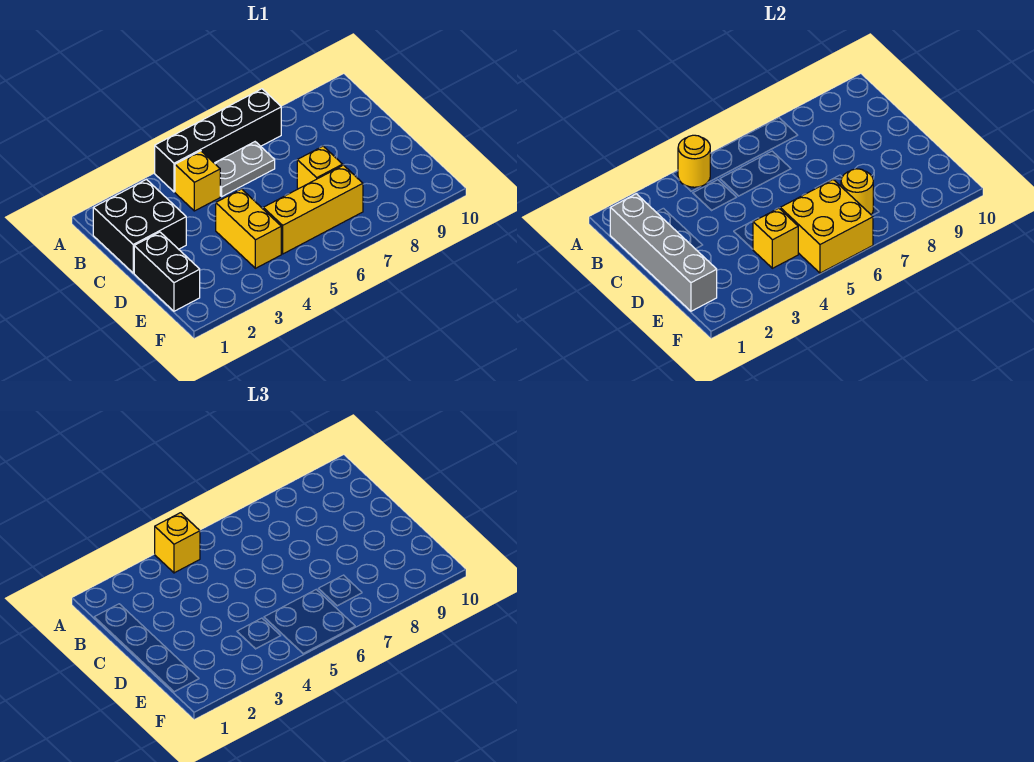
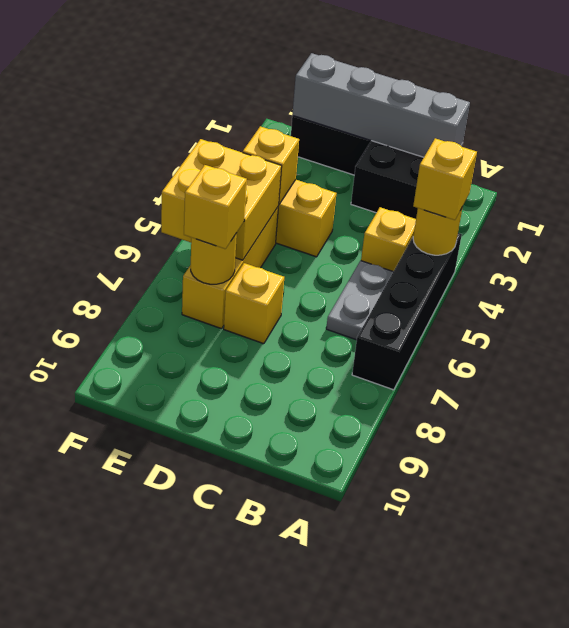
none -> yellow brick E7 level 3

